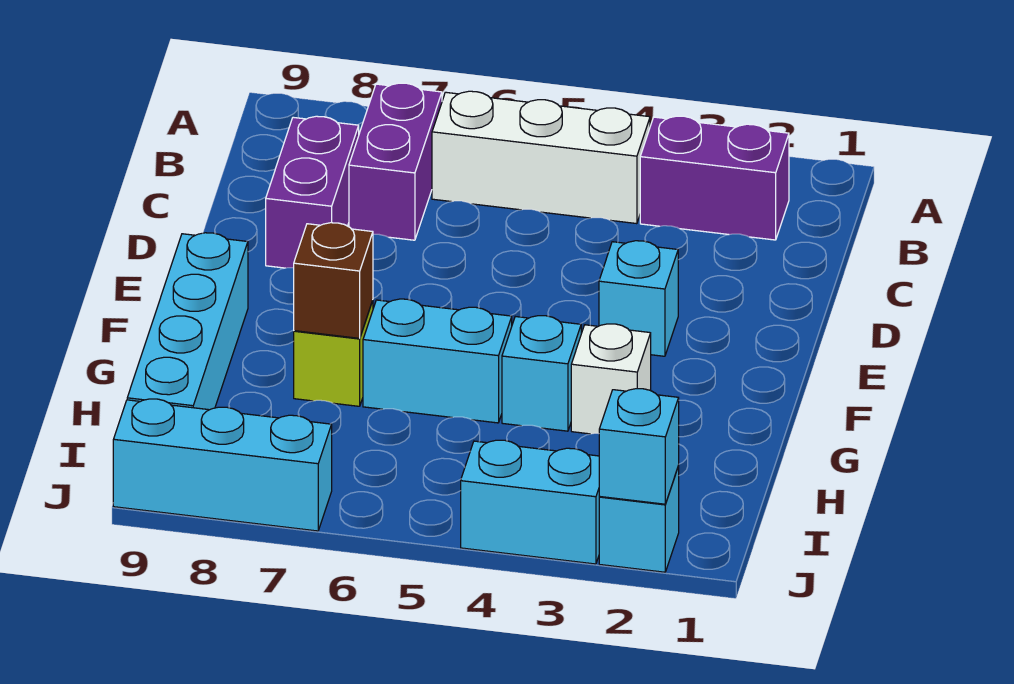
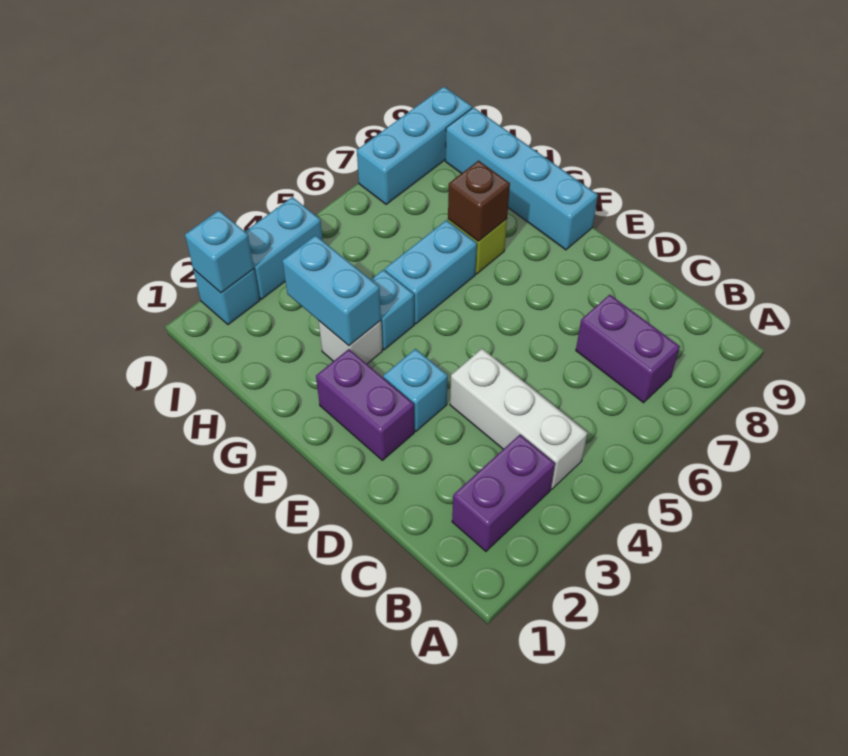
white brick B4:B6 level 1 -> white brick B4:D4 level 1
purple brick C8:D8 level 1 -> purple brick E2:F2 level 1
none -> cyan brick G3:H3 level 2

